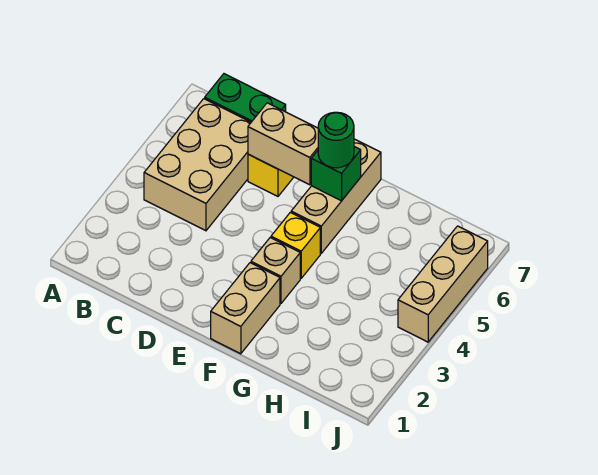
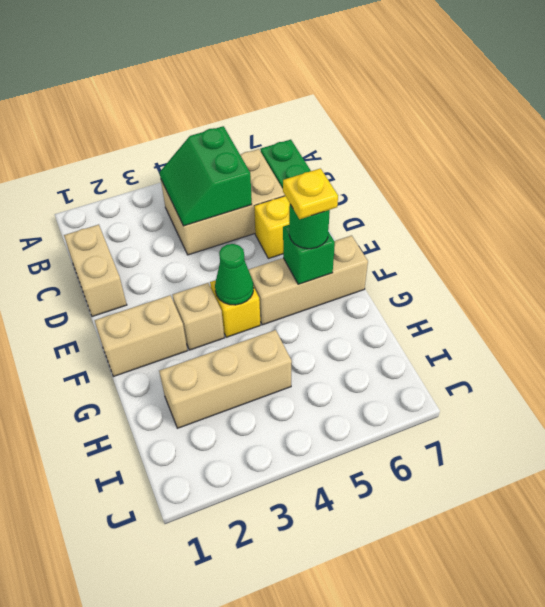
none -> green slope B4:C5 level 2 top 5
tan brick D6:E6 level 2 -> tan brick C1:D1 level 1
none -> green cone F4 level 2
none -> yellow plate F6 level 4
tan brick J4:J6 level 1 -> tan brick H2:H4 level 1

